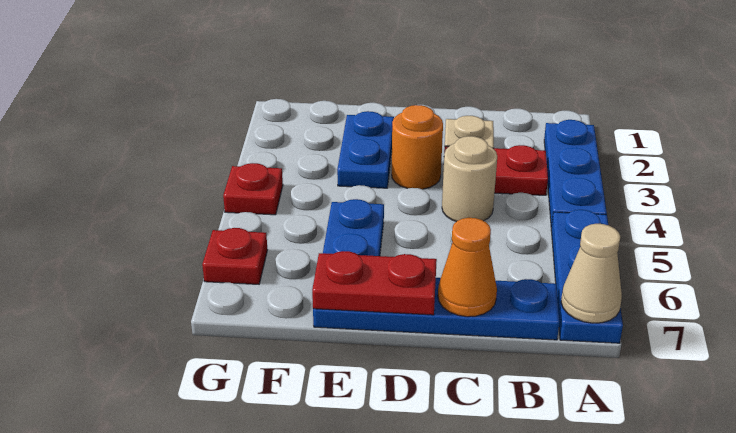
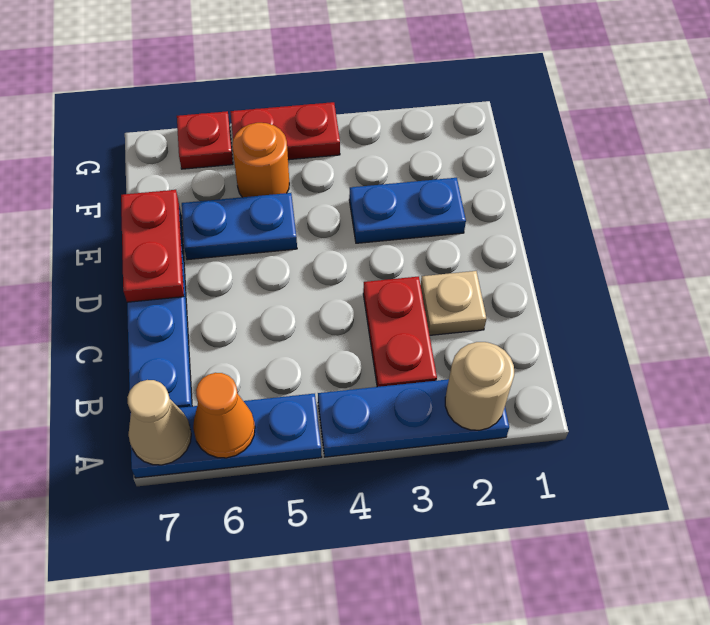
tan round brick C4 level 1 -> tan round brick A2 level 2
orange cone C7 level 2 -> orange cone A6 level 2
orange round brick D3 level 1 -> orange round brick F5 level 1
red plate G4 level 1 -> red plate G4:G5 level 1

